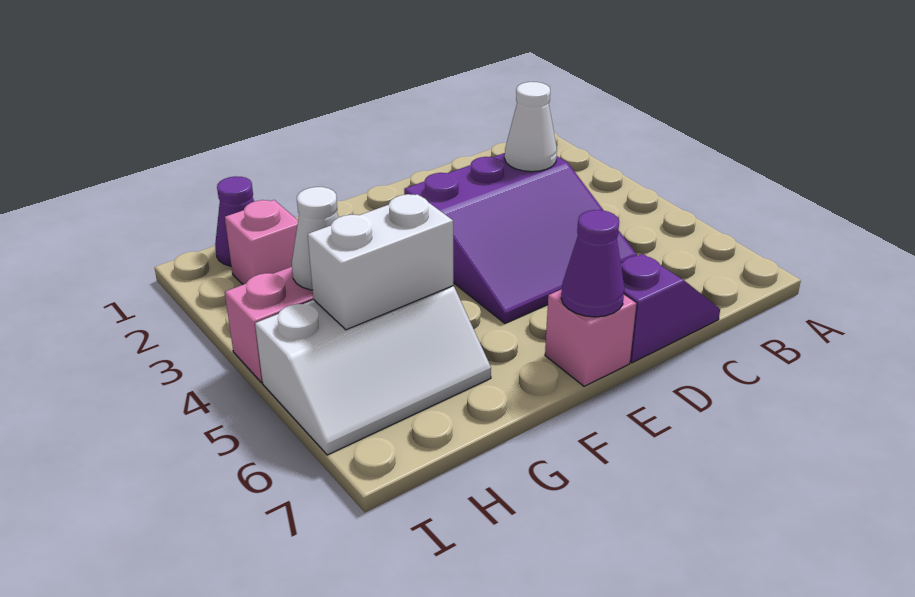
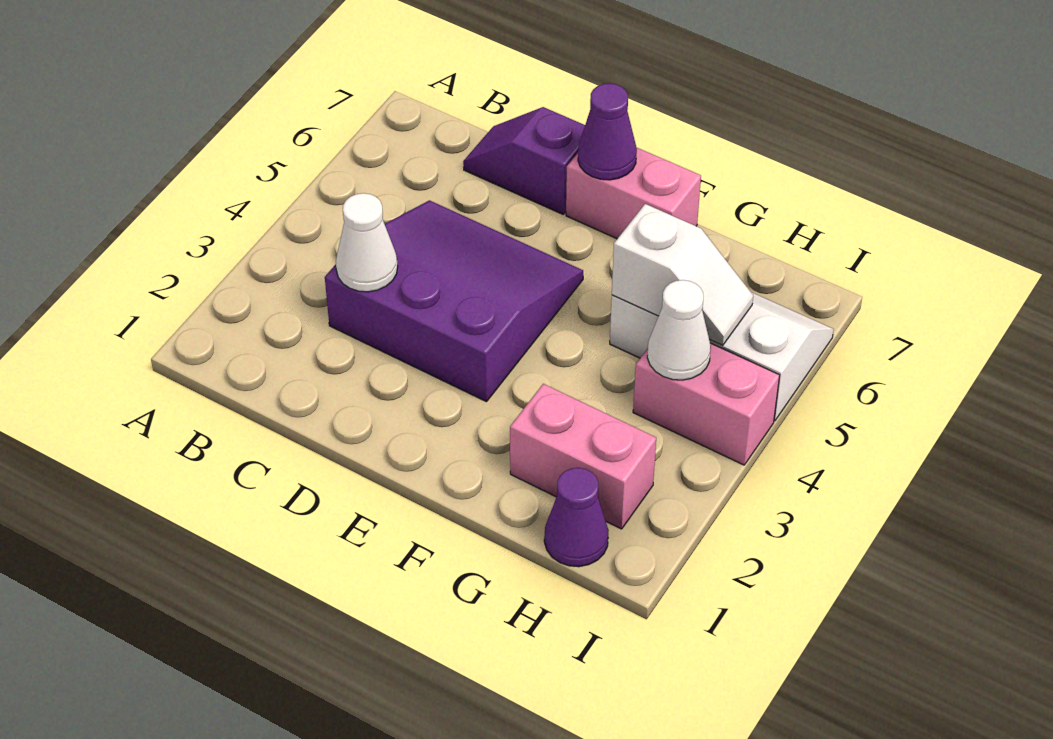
pink brick E7 level 1 -> pink brick E7:F7 level 1
white brick G5:H5 level 2 -> white slope G5:H5 level 2 top G
pink brick H2 level 1 -> pink brick G2:H2 level 1

